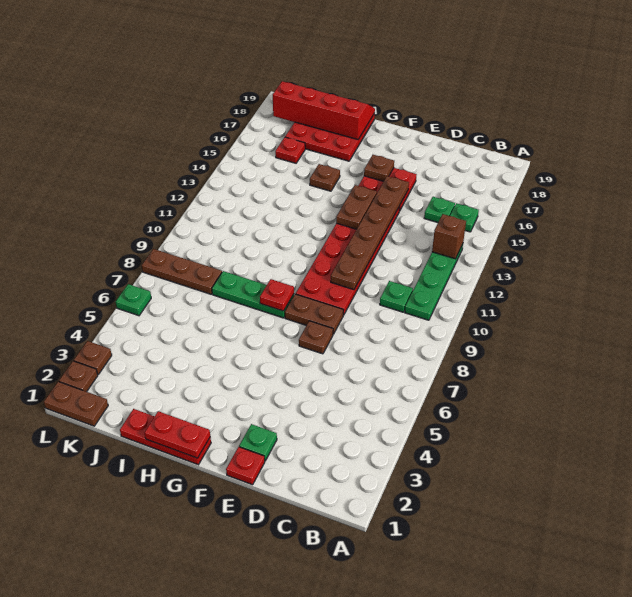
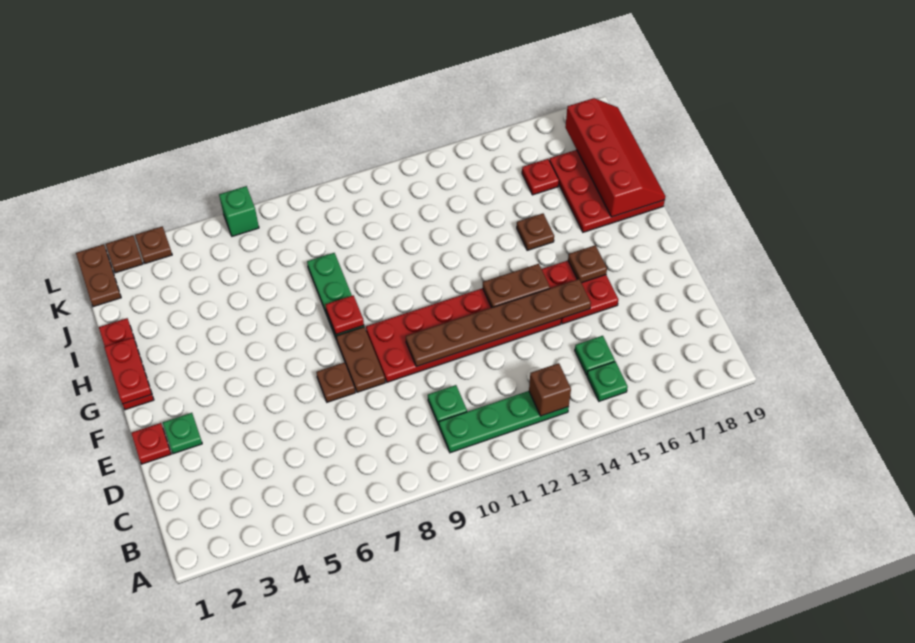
brown plate J8:L8 level 1 -> none
green plate L6 level 1 -> green brick L6 level 1

